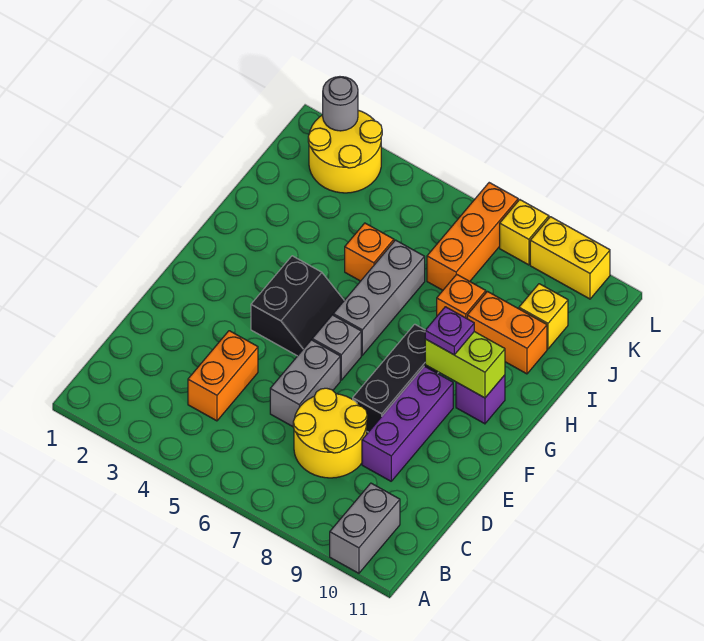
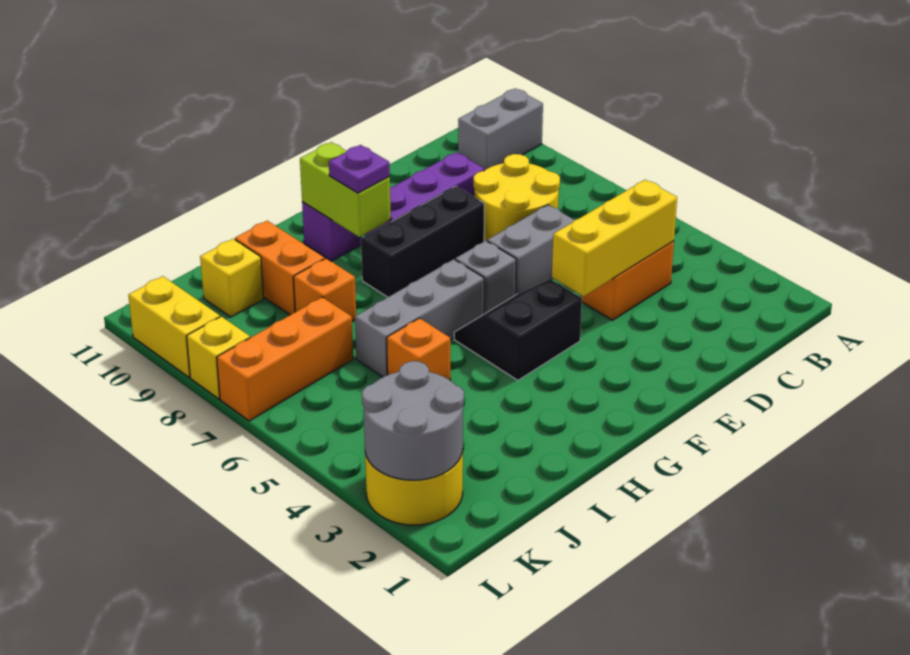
none -> yellow brick C4:E4 level 2
grey round brick L2 level 2 -> grey round brick K2:L3 level 2

